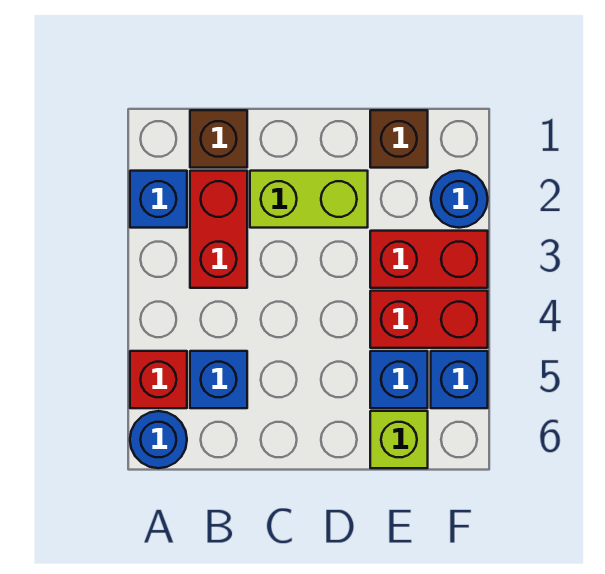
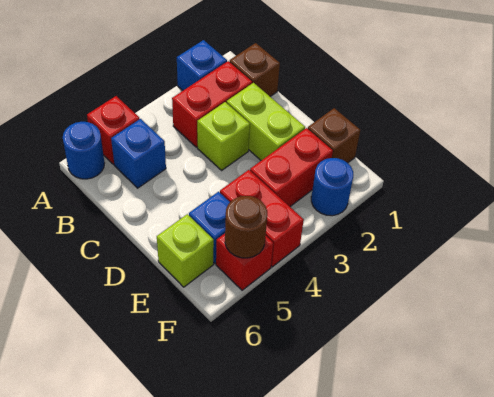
none -> lime brick C3 level 1
red brick E3:F3 level 1 -> red brick E2:E3 level 1
blue brick F5 level 1 -> red brick F5 level 1
none -> brown round brick F5 level 2

